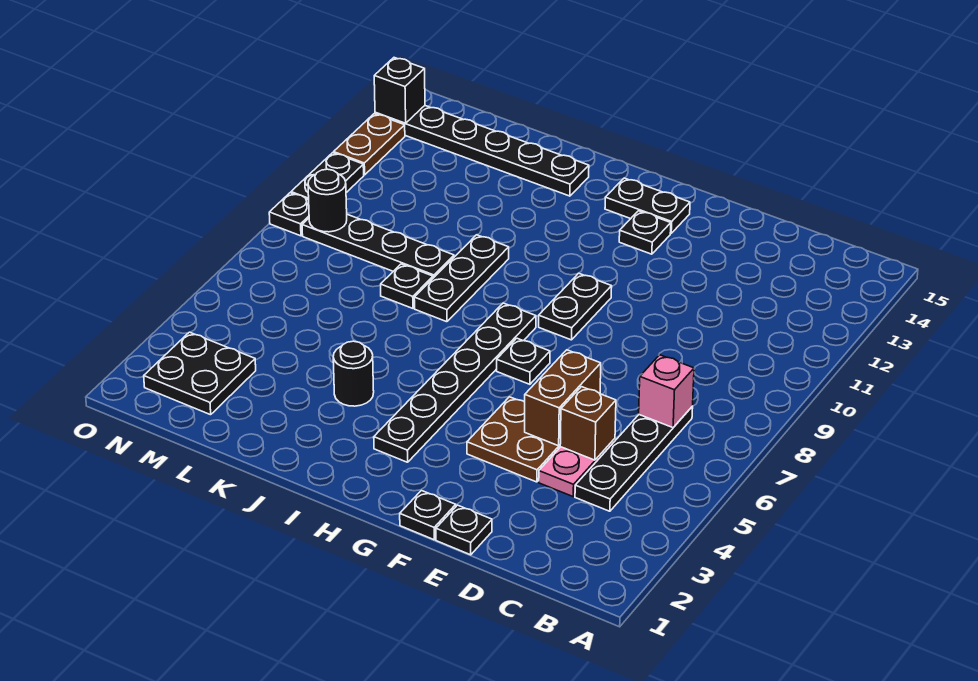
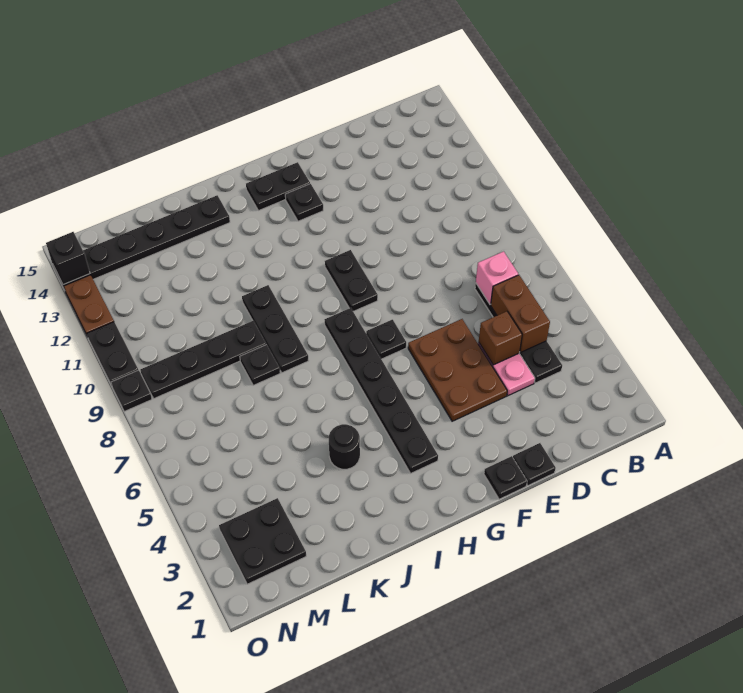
brown plate E4:F5 level 1 -> brown plate E4:F6 level 1
brown brick E5:E6 level 2 -> brown brick C5:C6 level 2
black round brick N9 level 2 -> none

